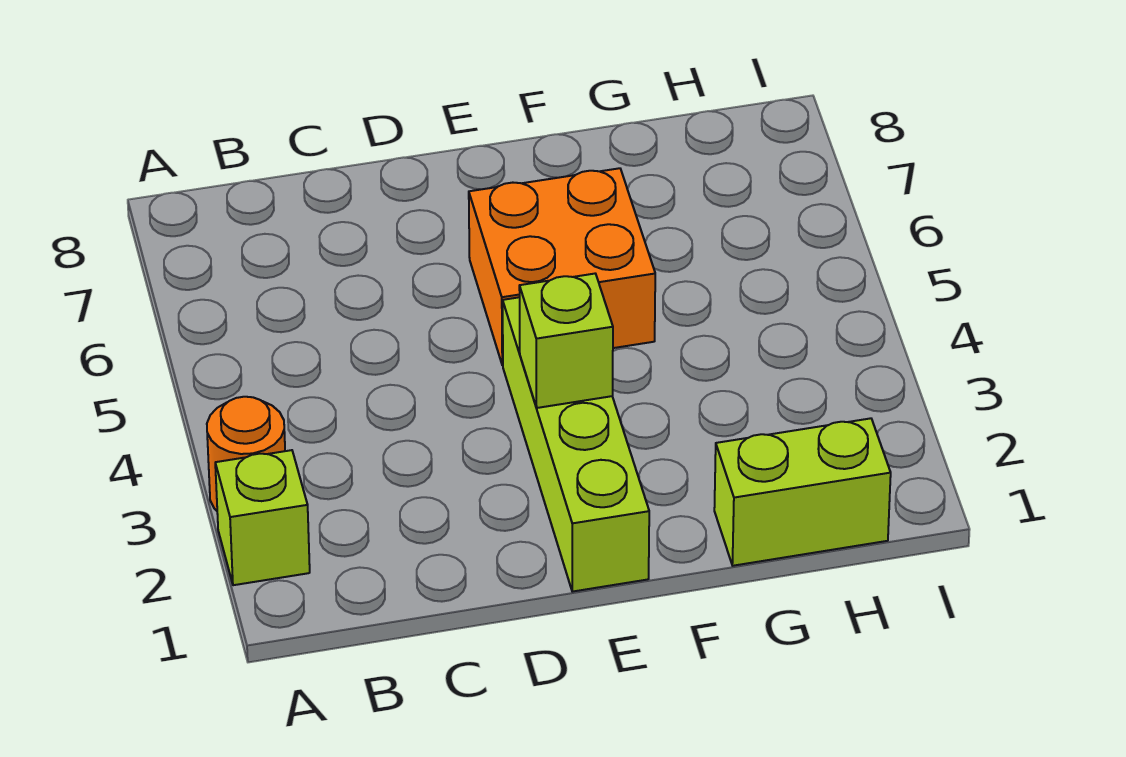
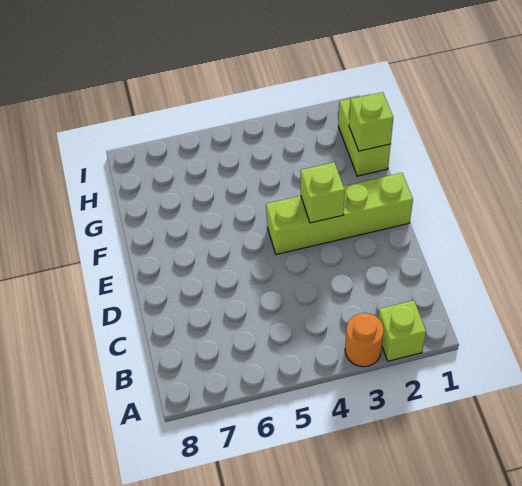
orange brick E5:F6 level 1 -> none
none -> lime brick G1 level 2

